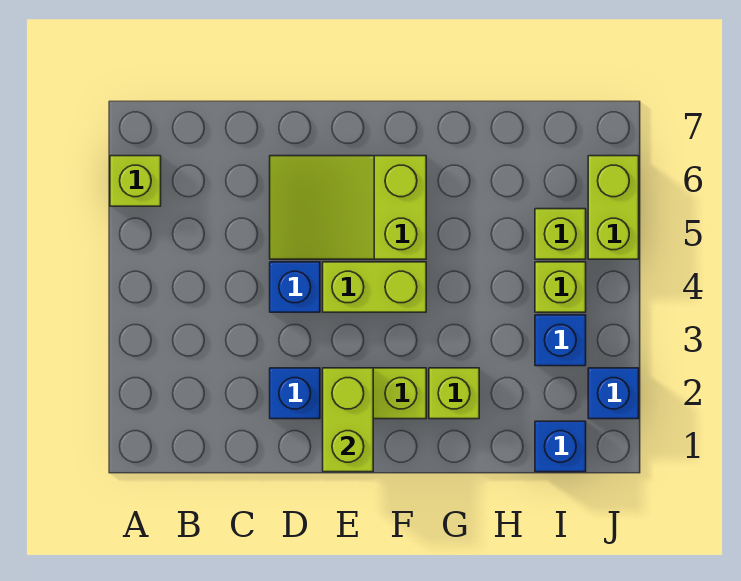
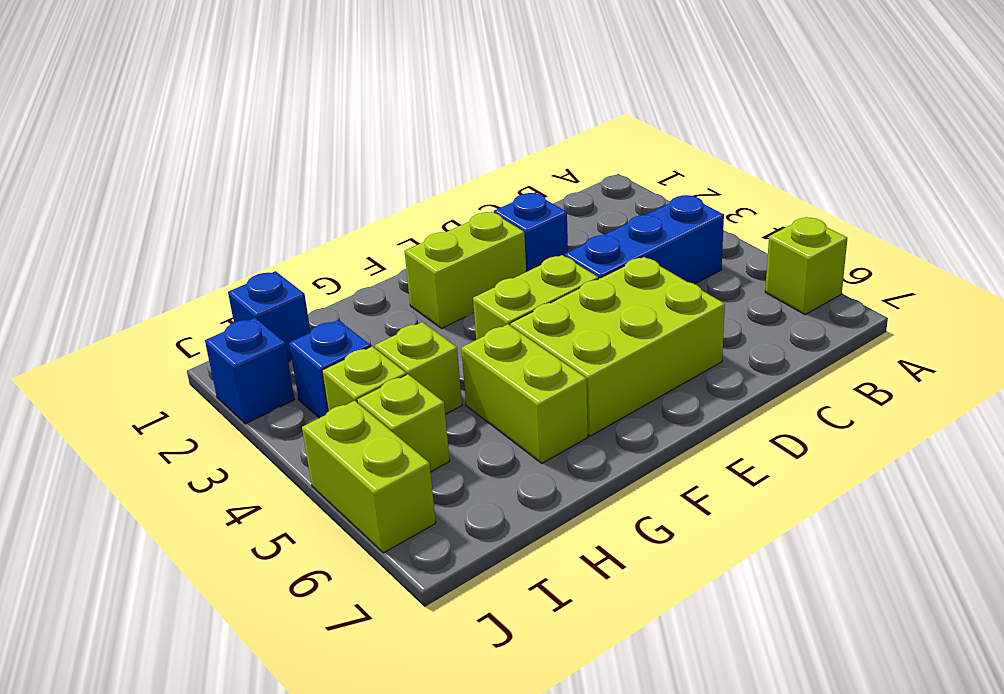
blue brick D4 level 1 -> blue brick B4:D4 level 1
lime slope D5:F6 level 1 top F -> lime brick D5:F6 level 1
lime brick E1:E2 level 2 -> lime brick G5:G6 level 1
lime brick G2 level 1 -> lime brick H4 level 1

